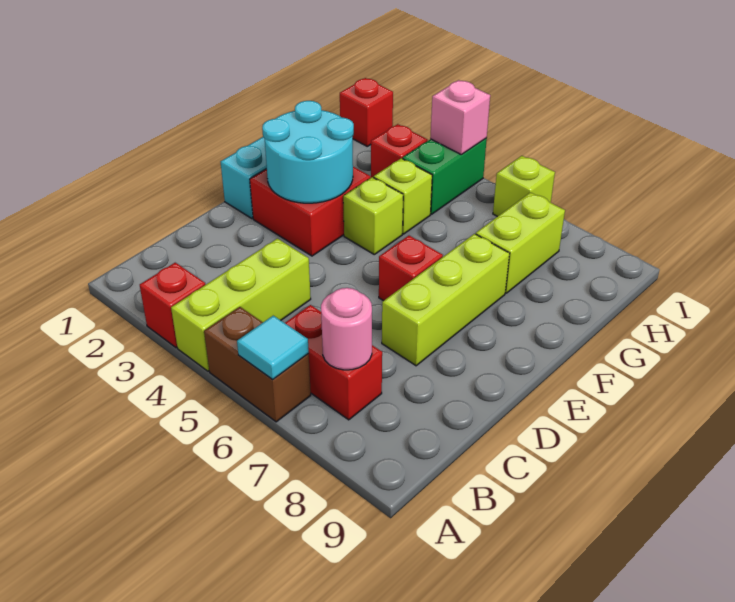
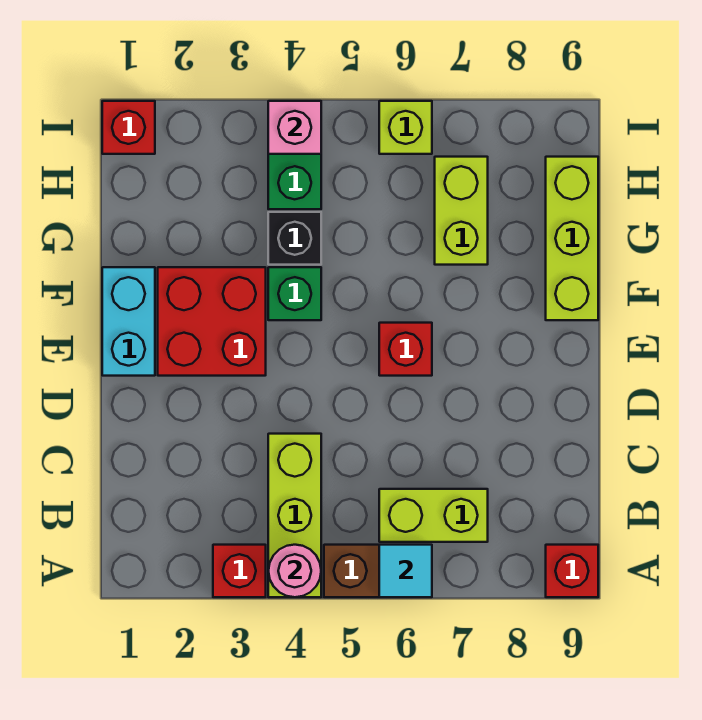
red brick B6:B7 level 1 -> lime brick B6:B7 level 1
pink round brick B7 level 2 -> pink round brick A4 level 2
lime brick D7:F7 level 1 -> lime brick F9:H9 level 1
cyan round brick E2:F3 level 2 -> none
lime brick F4 level 1 -> green brick F4 level 1
lime brick G4 level 1 -> black brick G4 level 1
red brick H3 level 1 -> red brick A9 level 1

